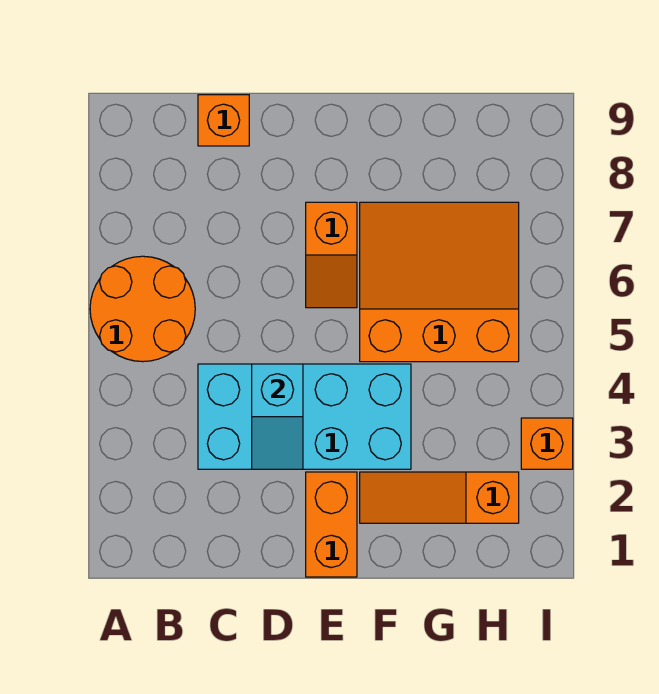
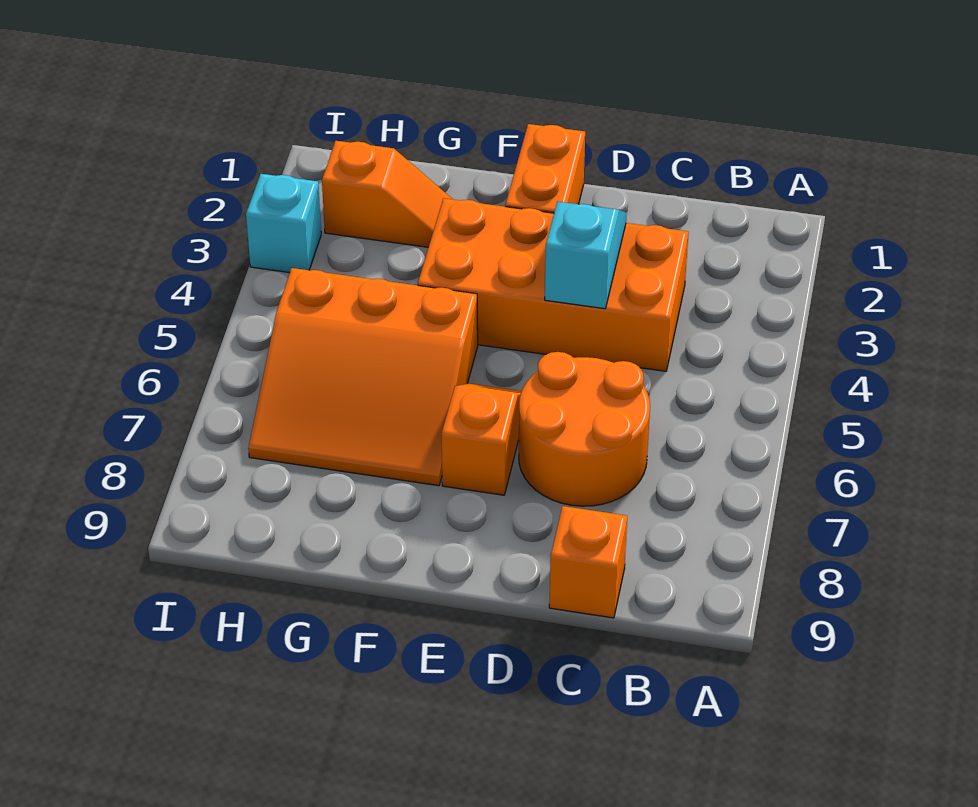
orange round brick A5:B6 level 1 -> orange round brick C6:D7 level 1
cyan brick C3:F4 level 1 -> orange brick C3:F4 level 1
orange slope F2:H2 level 1 top H -> orange slope G2:H2 level 1 top H
orange brick I3 level 1 -> cyan brick I3 level 1

